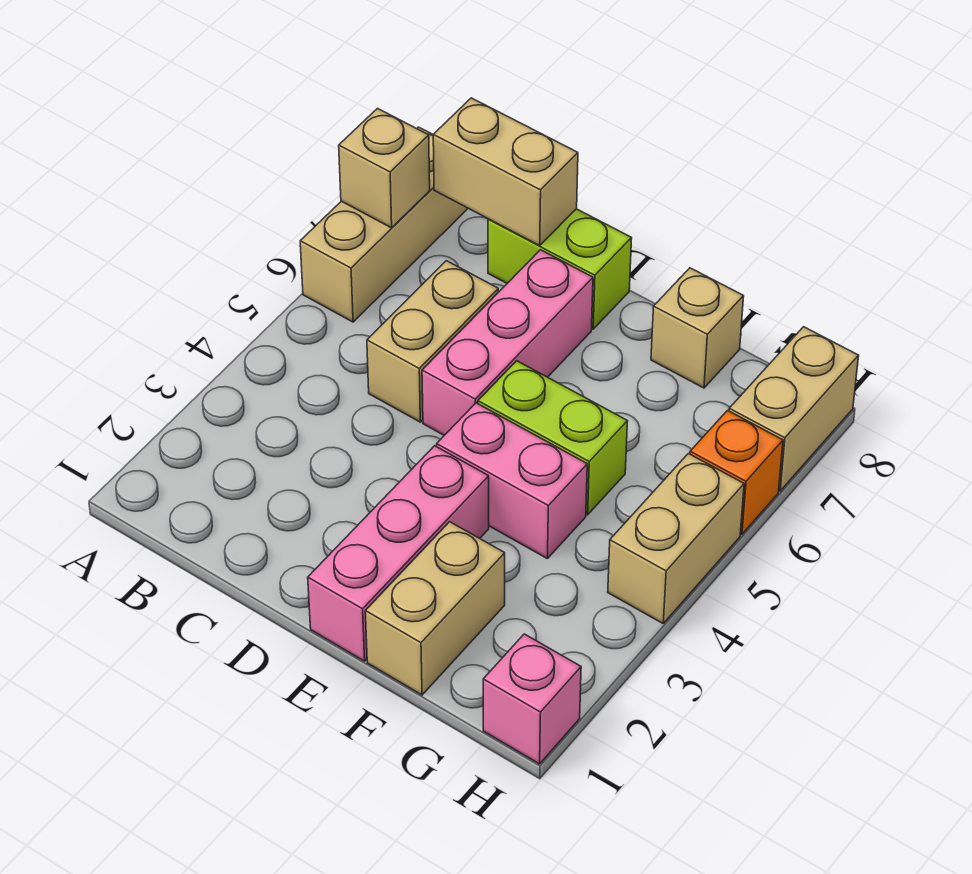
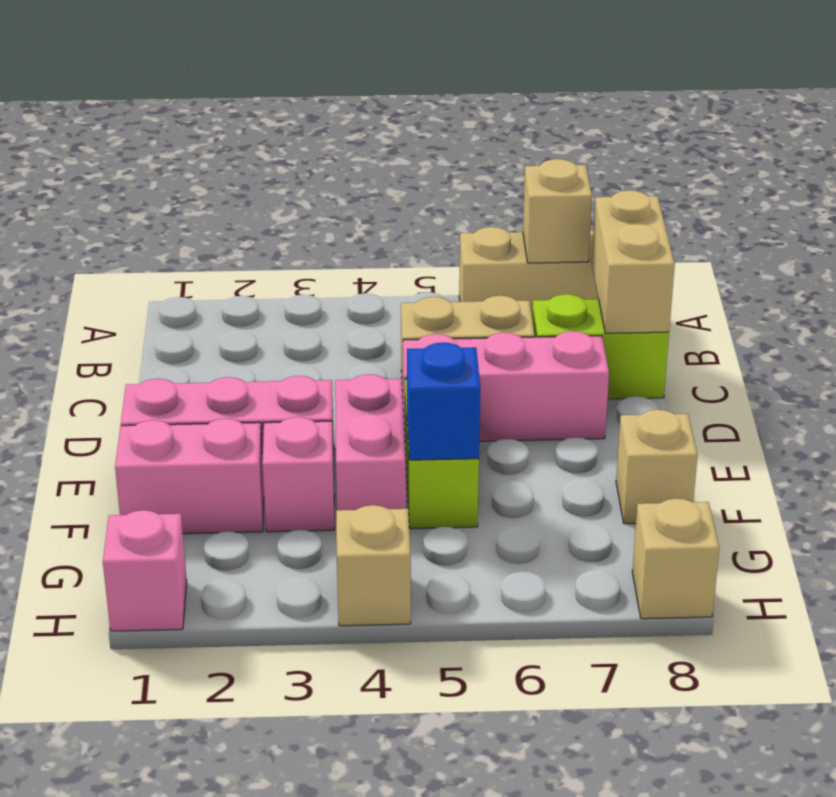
lime brick C8:D8 level 1 -> lime brick C7:C8 level 1
tan brick F1:F2 level 1 -> pink brick F1:F2 level 1
none -> pink brick F3 level 1
none -> blue brick F5 level 2
tan brick H4:H5 level 1 -> tan brick H4 level 1
orange brick H6 level 1 -> none
tan brick H7:H8 level 1 -> tan brick H8 level 1

